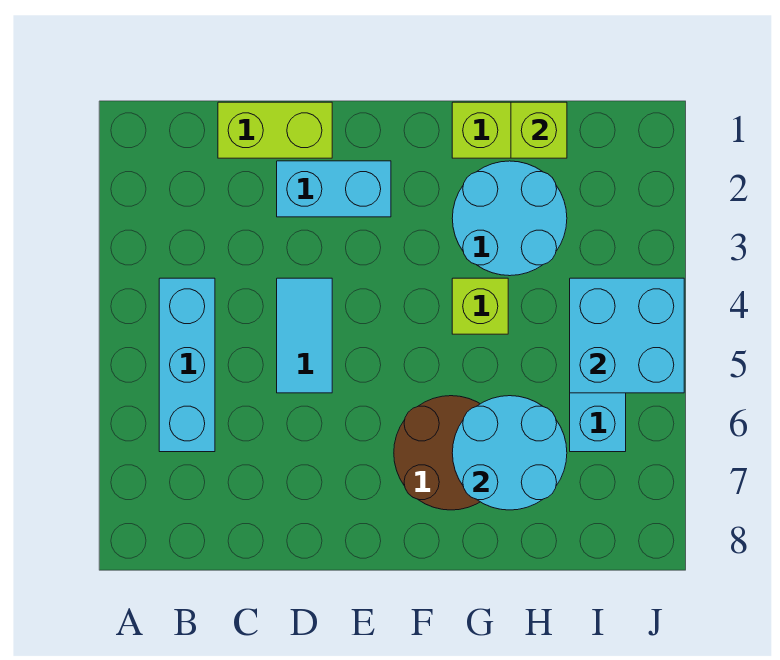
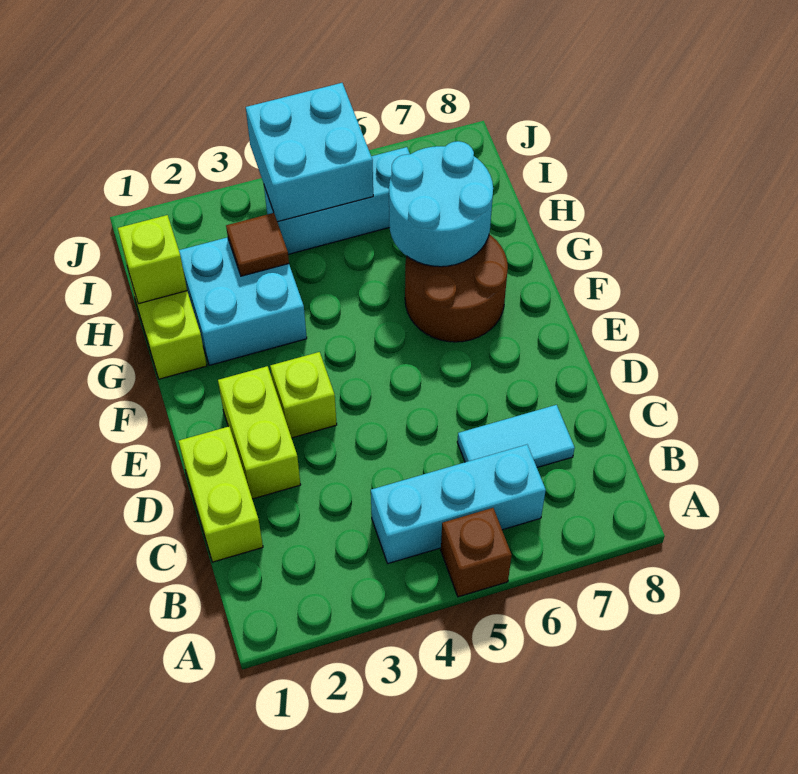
none -> brown brick A5 level 1
cyan brick D2:E2 level 1 -> lime brick D2:E2 level 1
cyan tile D4:D5 level 1 -> cyan tile C6:C7 level 1
cyan round brick G2:H3 level 1 -> cyan brick G2:H3 level 1
lime brick G4 level 1 -> lime brick E3 level 1
none -> brown tile H3 level 2

